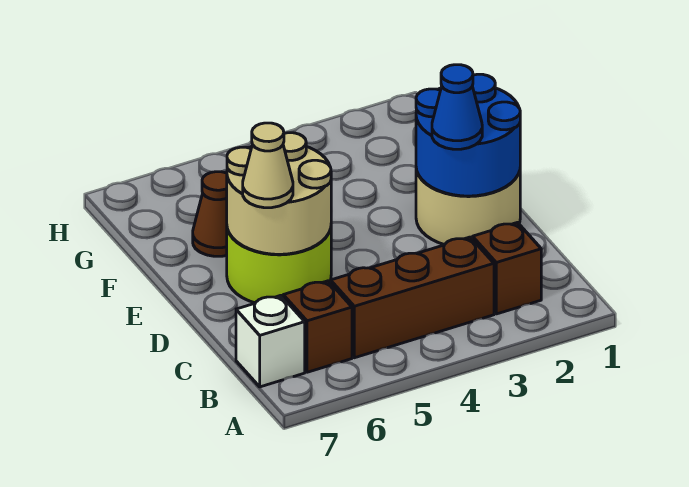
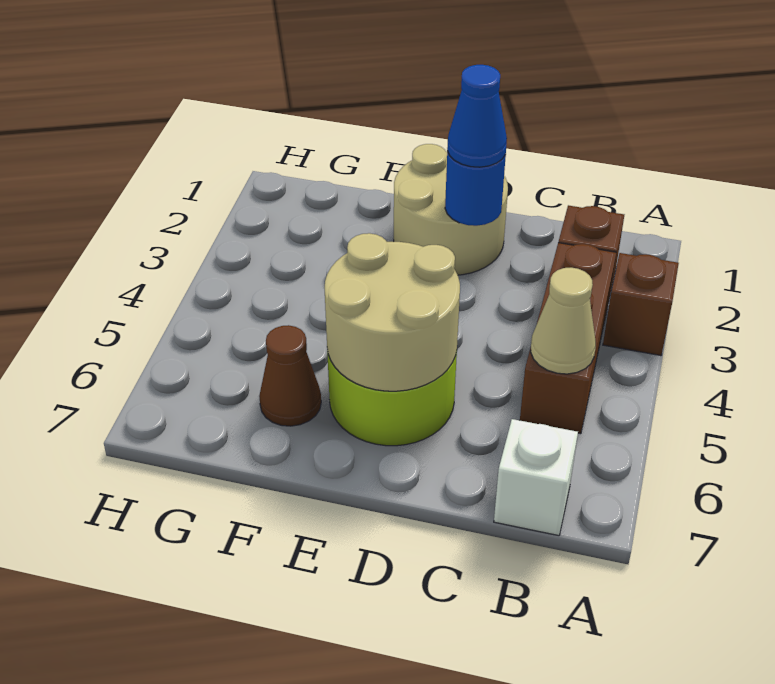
brown brick B6 level 1 -> brown brick A3 level 1
blue round brick D1:E2 level 2 -> blue round brick D2 level 2
tan cone D6 level 3 -> tan cone B5 level 2

